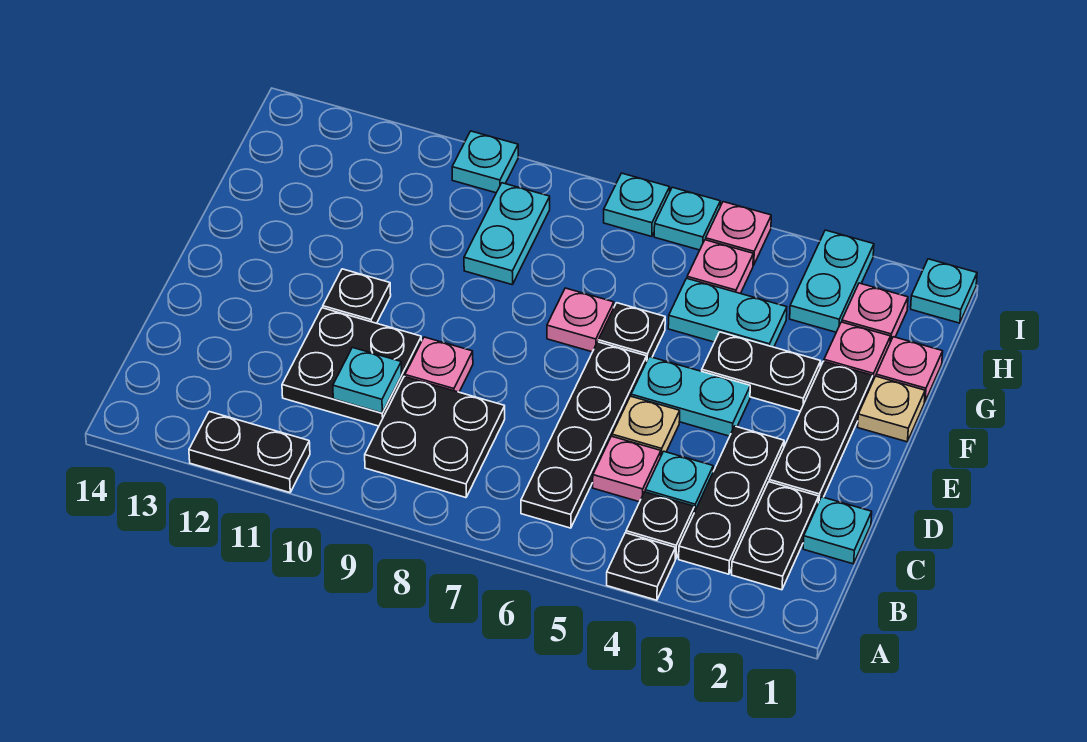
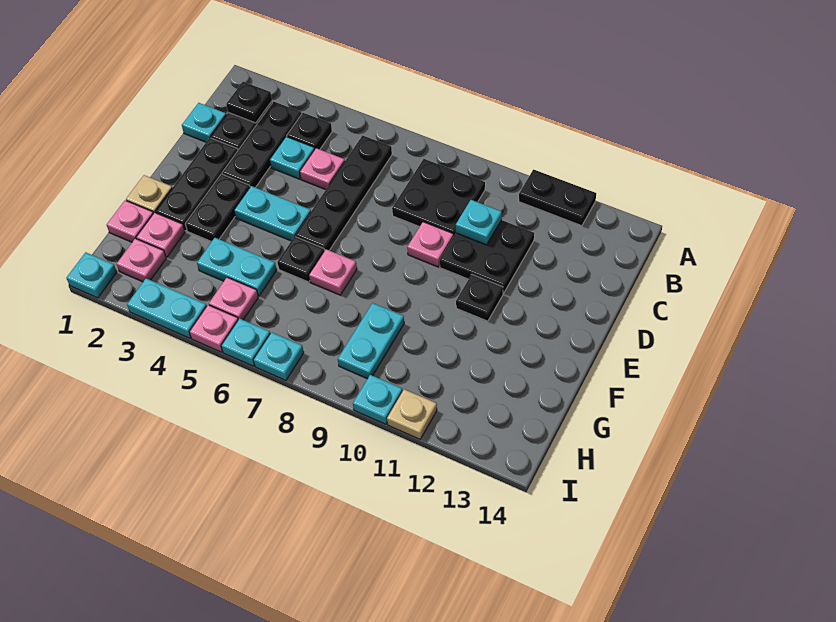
black plate A4 level 1 -> black plate B2 level 2
tan plate D5 level 1 -> tan plate I11 level 1
black plate F3:F4 level 1 -> black plate E3:F3 level 1
cyan plate H3:I3 level 1 -> cyan plate I3:I4 level 1

